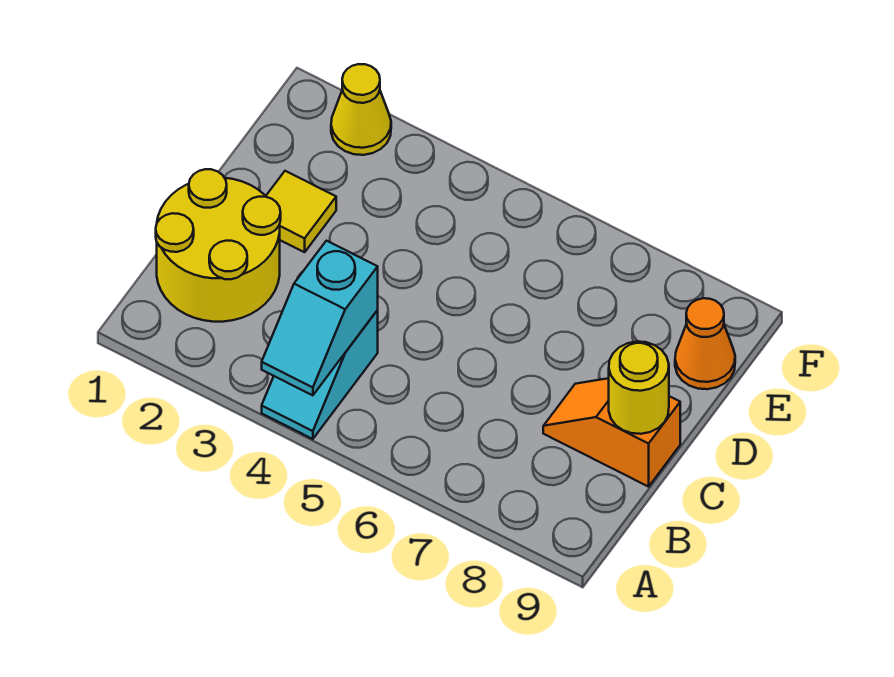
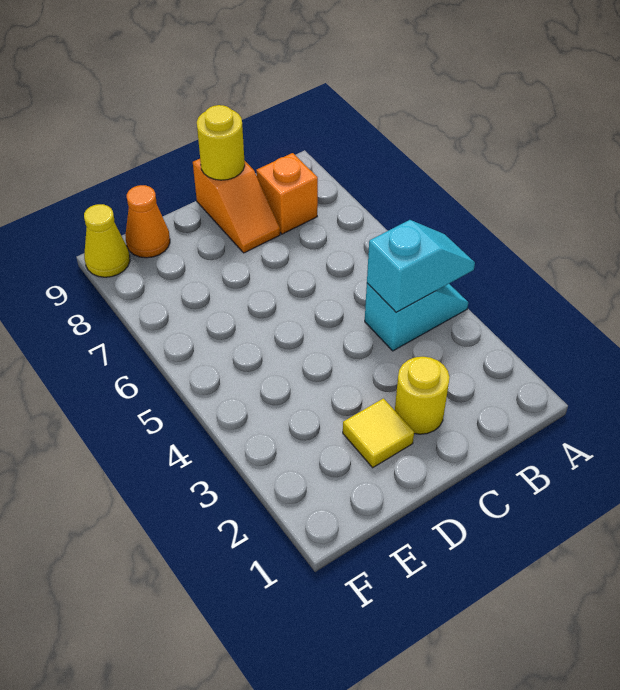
yellow round brick B1:C2 level 1 -> yellow round brick C2 level 1
none -> orange brick B8 level 1
yellow cone F2 level 1 -> yellow cone F9 level 1

